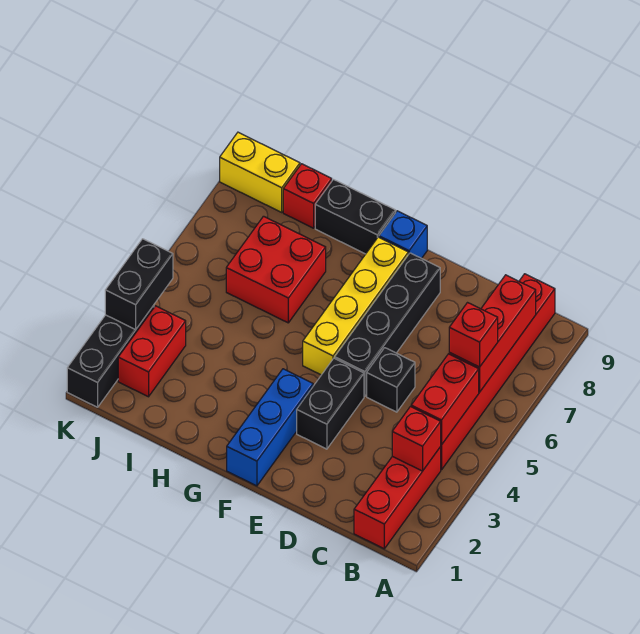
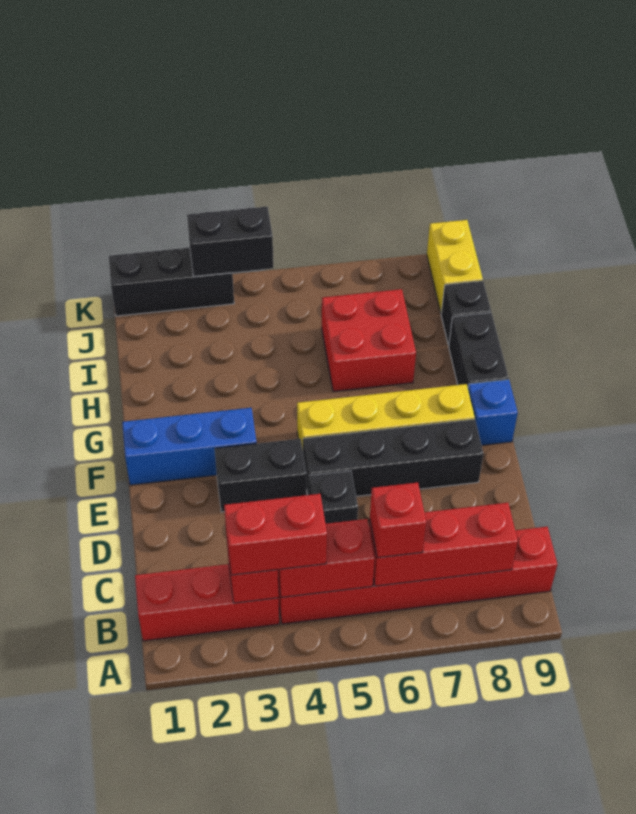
red brick I9 level 1 -> black brick I9 level 1
red brick J2:J3 level 1 -> red brick B3:B4 level 3

